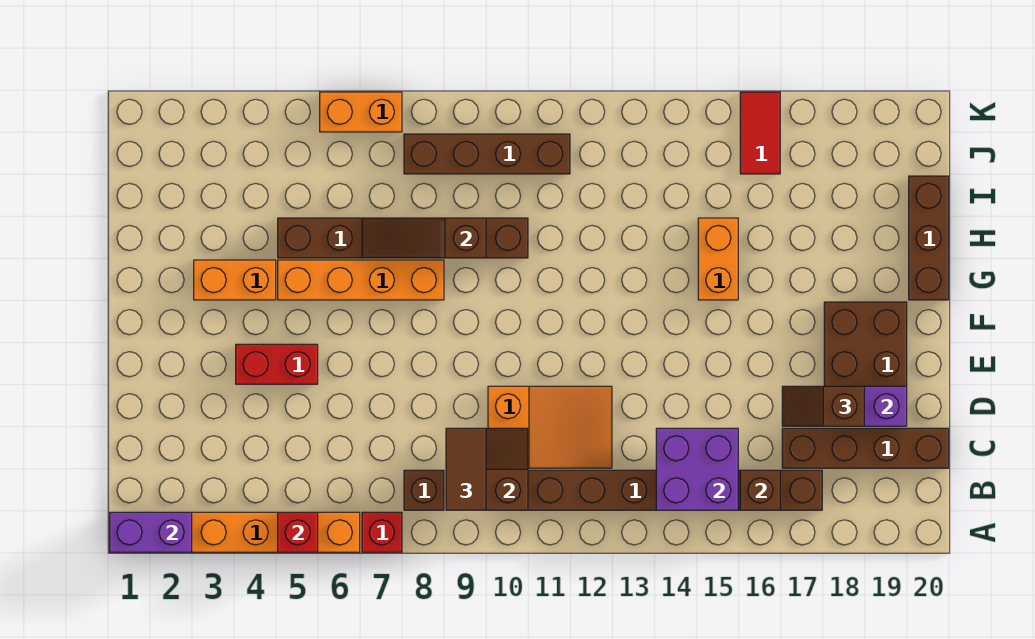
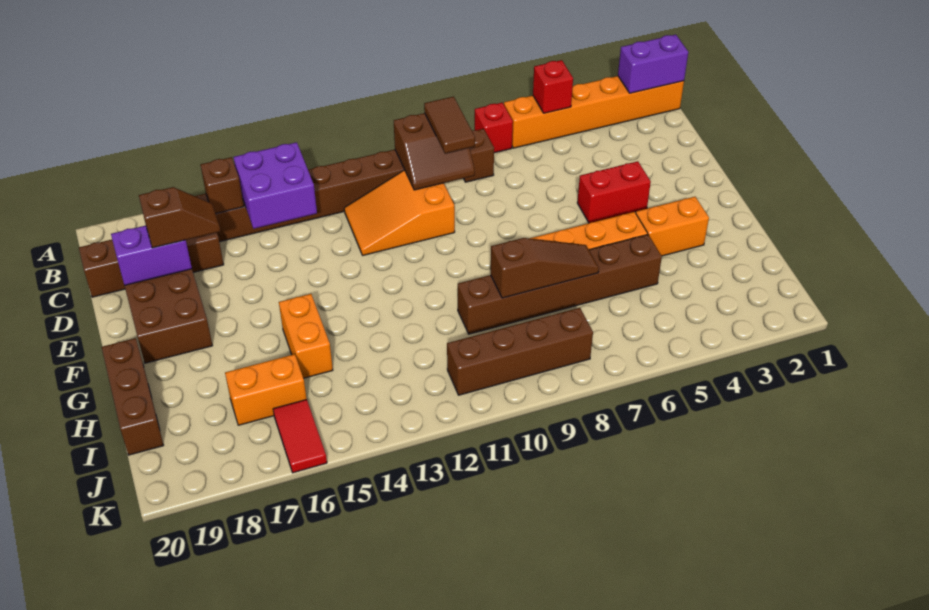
orange brick K6:K7 level 1 -> orange brick I16:I17 level 1

